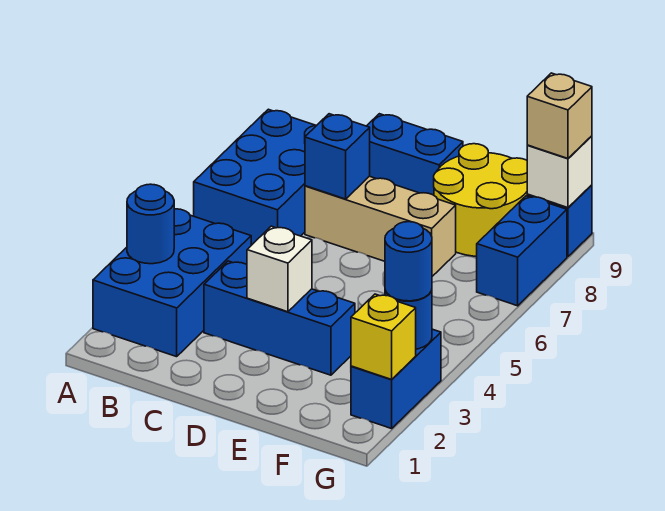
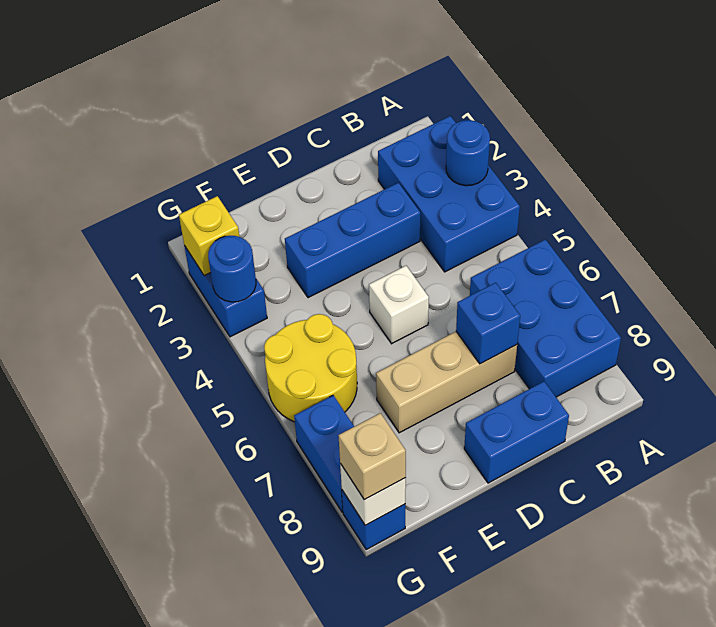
white brick D3 level 2 -> white brick D5 level 1
yellow round brick E8:F9 level 1 -> yellow round brick F5:G6 level 1
blue round brick G3 level 3 -> none

